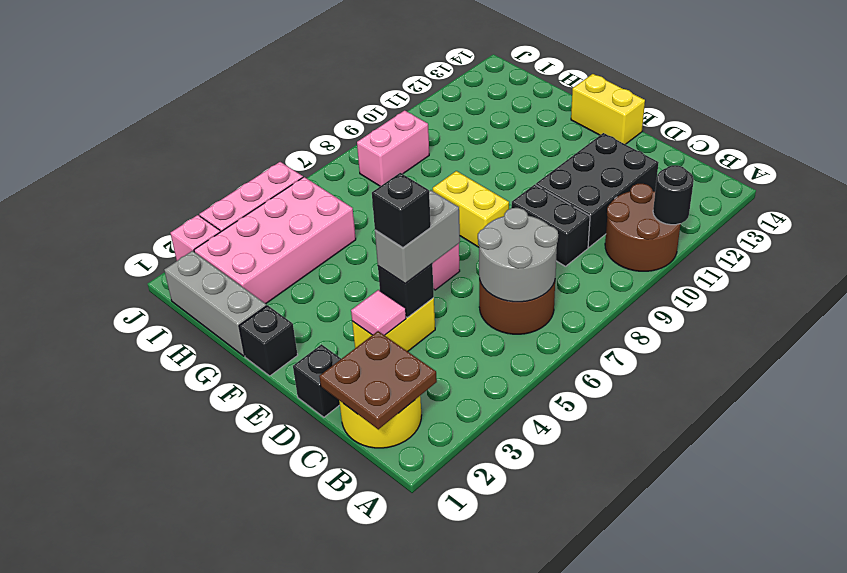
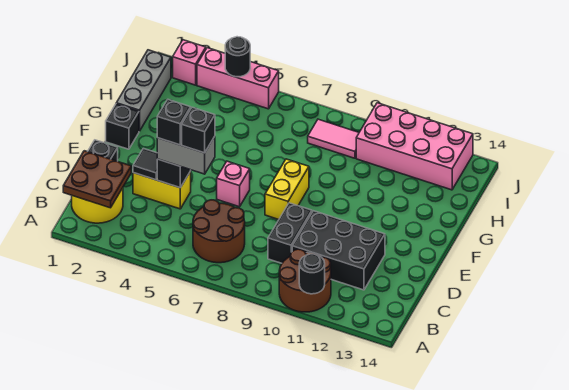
grey round brick B6:C7 level 2 -> none
pink tile D3 level 2 -> black tile D3 level 2
none -> black brick D5 level 4
yellow brick E14:F14 level 1 -> none
pink brick H2:I5 level 1 -> pink brick I10:J13 level 1
pink brick I8:I9 level 1 -> pink tile I8:I9 level 1
none -> black round brick J4 level 2

